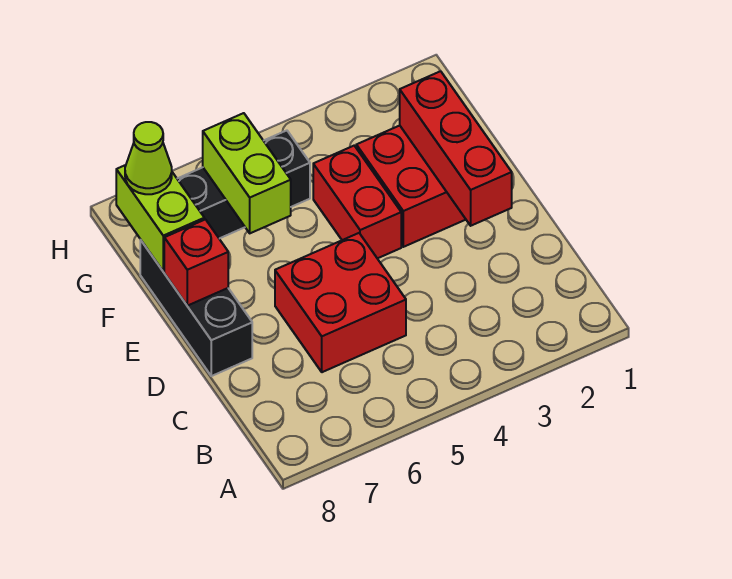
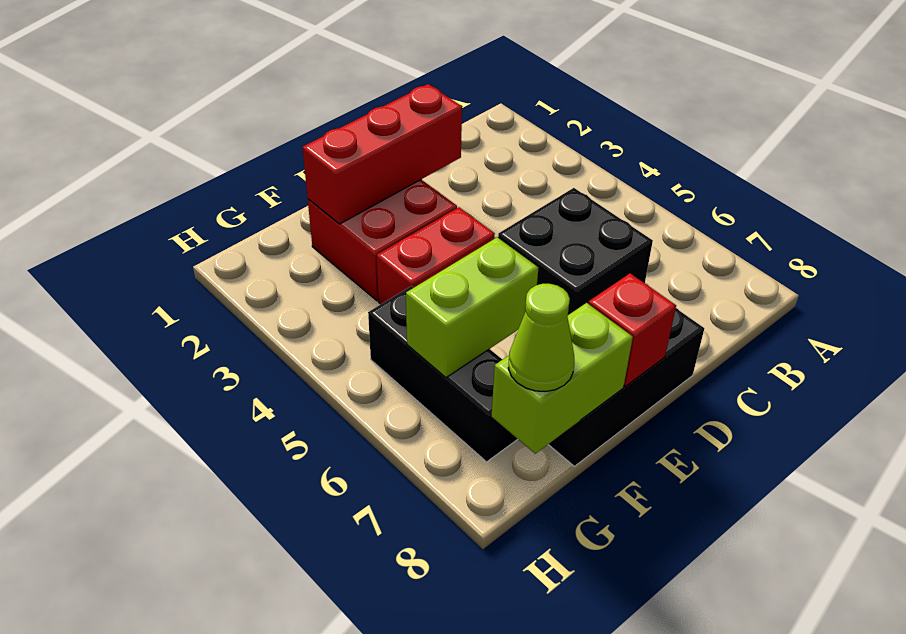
red brick C5:D6 level 1 -> black brick C5:D6 level 1

